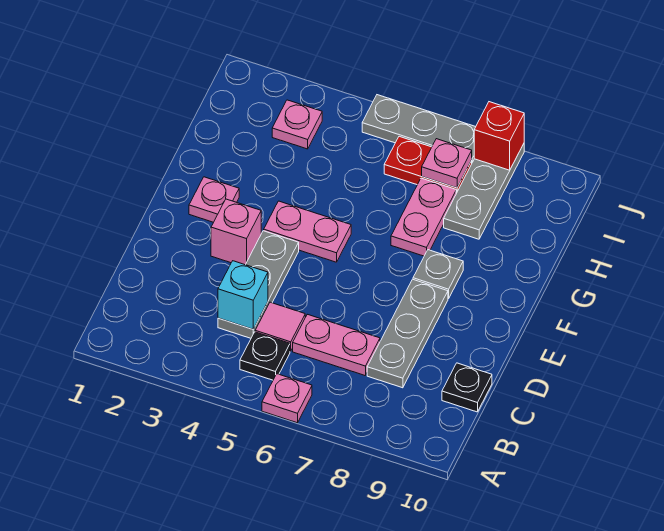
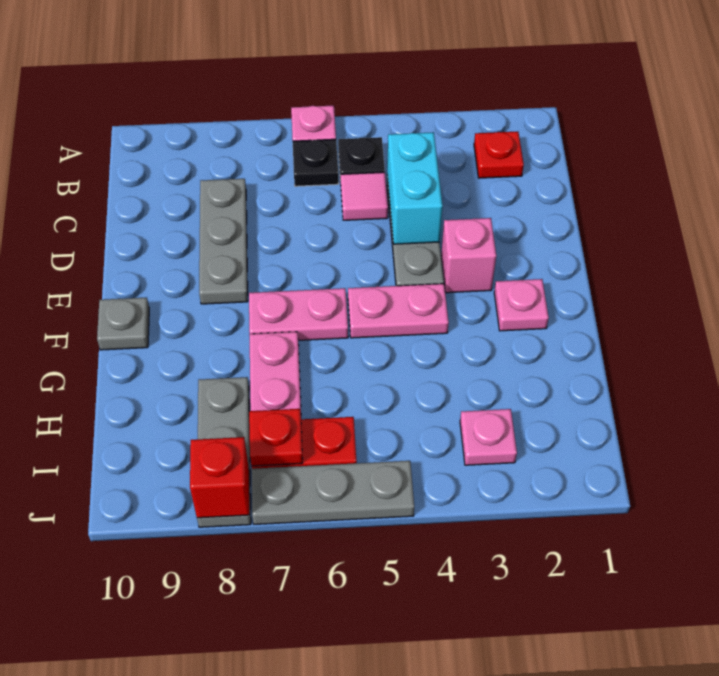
none -> red plate B2 level 1
cyan brick C4 level 2 -> cyan brick C4:D4 level 2
pink plate C6:C7 level 1 -> pink plate F6:F7 level 1
black plate C10 level 1 -> black plate B6 level 1
grey plate F8 level 1 -> grey plate F10 level 1
pink plate I7 level 2 -> red plate I7 level 2

